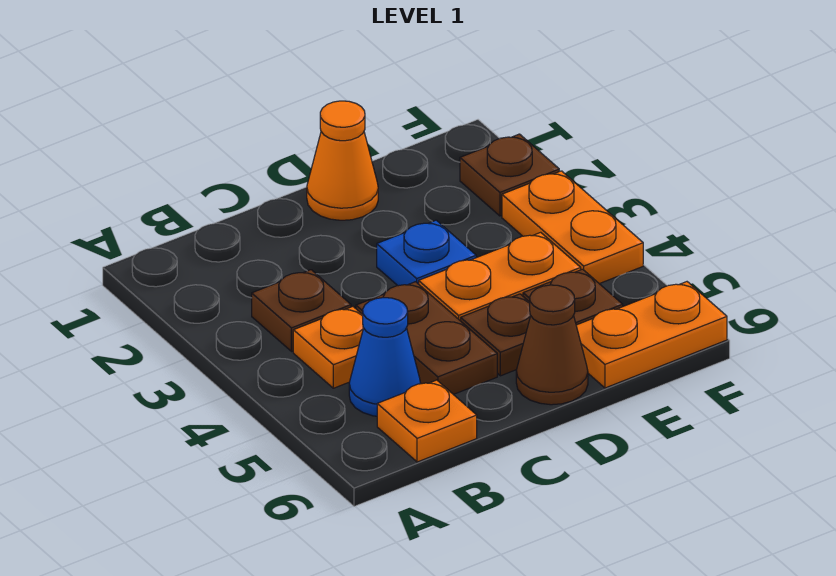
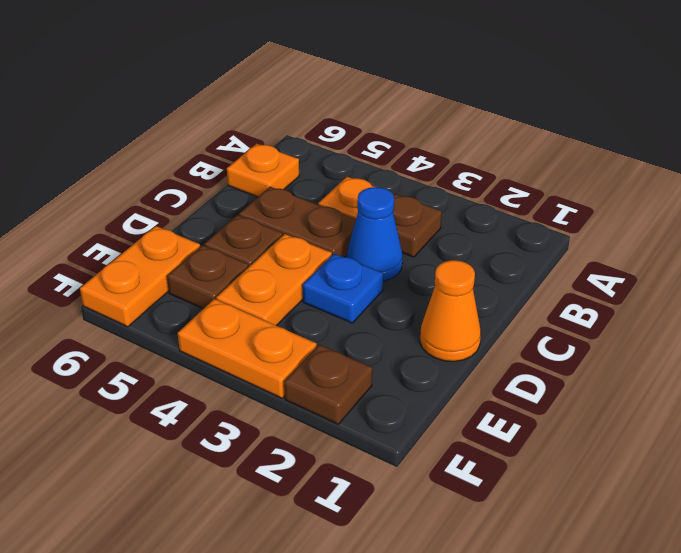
blue cone B5 level 1 -> blue cone C3 level 1
brown cone D6 level 1 -> none

